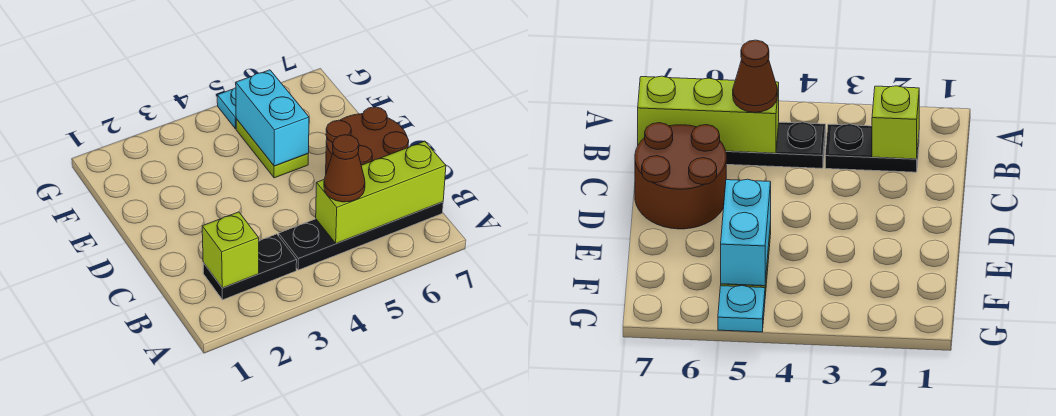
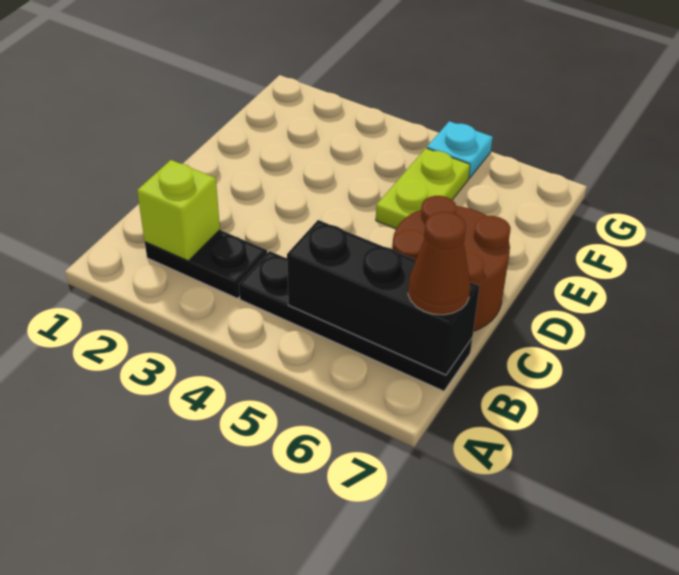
lime brick B5:B7 level 2 -> black brick B5:B7 level 2
brown cone B5 level 3 -> brown cone B7 level 3
cyan brick E5:F5 level 2 -> none

